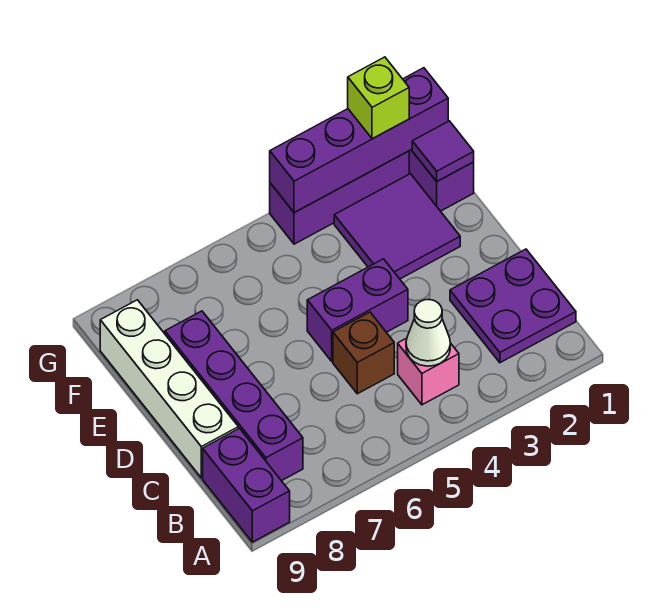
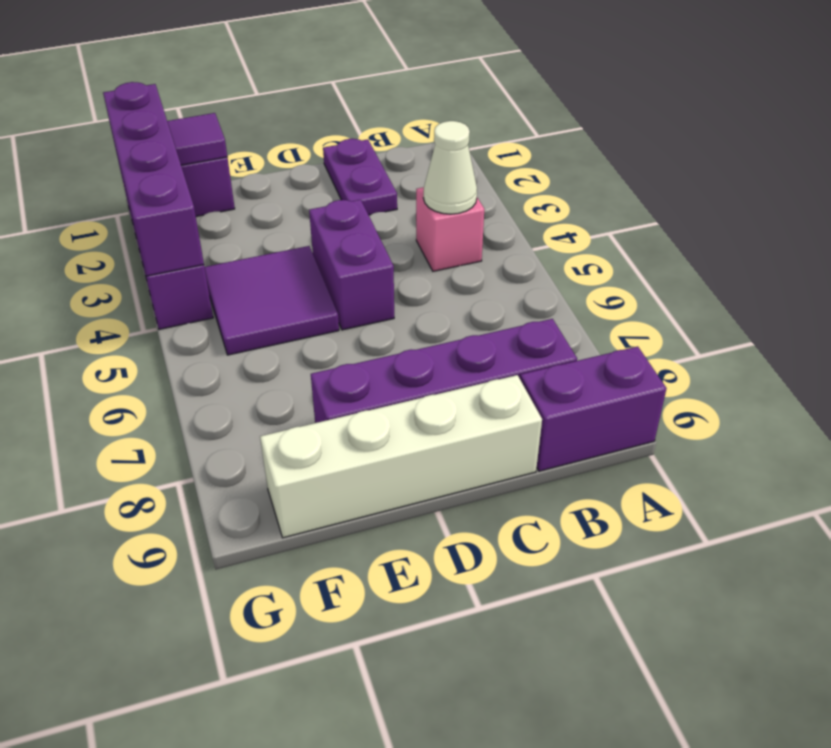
purple plate B1:C2 level 1 -> purple plate C1:C2 level 1
brown brick C5 level 1 -> none
purple tile E2:F3 level 1 -> purple tile E4:F5 level 1
lime brick G2 level 3 -> none

